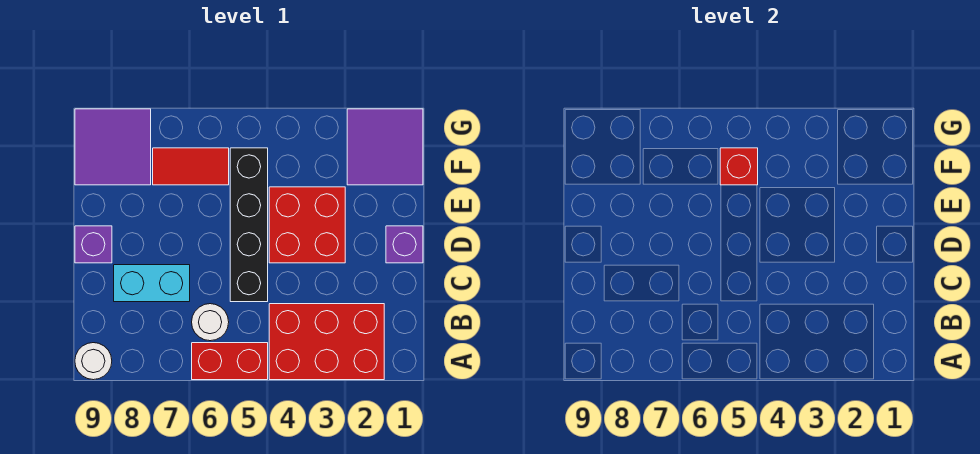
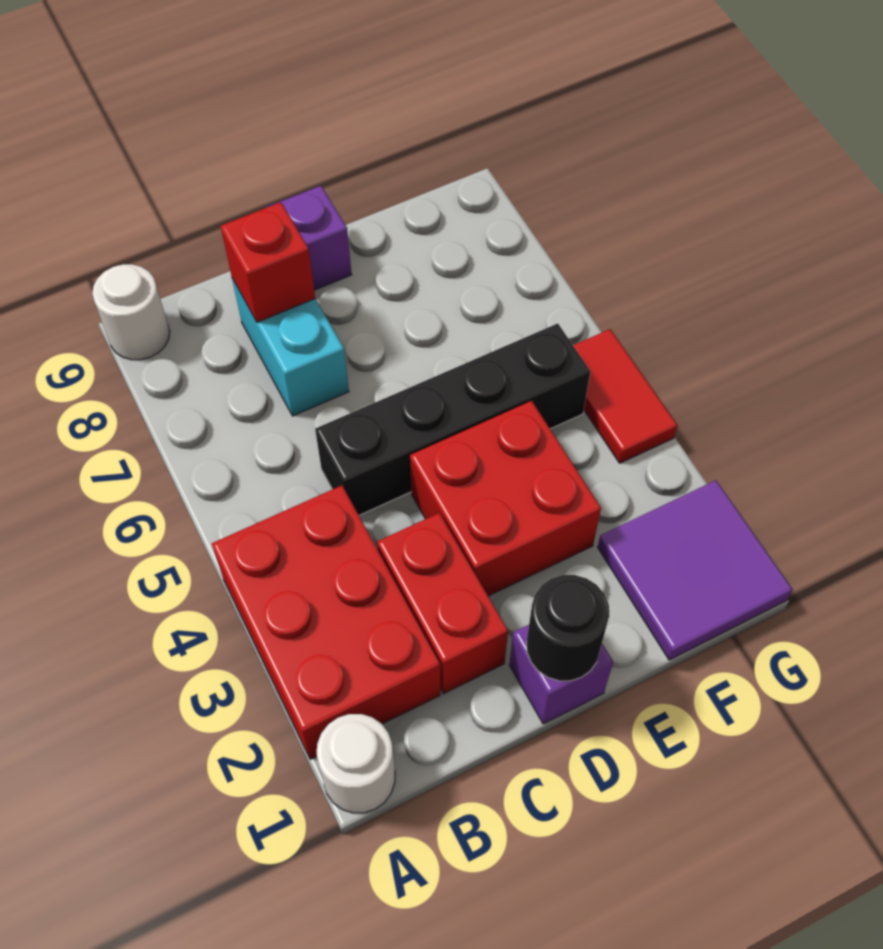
red brick A5:A6 level 1 -> red brick C2:C3 level 1
white round brick B6 level 1 -> white round brick A1 level 1
none -> black round brick D1 level 2
red brick F5 level 2 -> red brick C8 level 2
red tile F6:F7 level 1 -> red tile G4:G5 level 1
purple tile F8:G9 level 1 -> none

